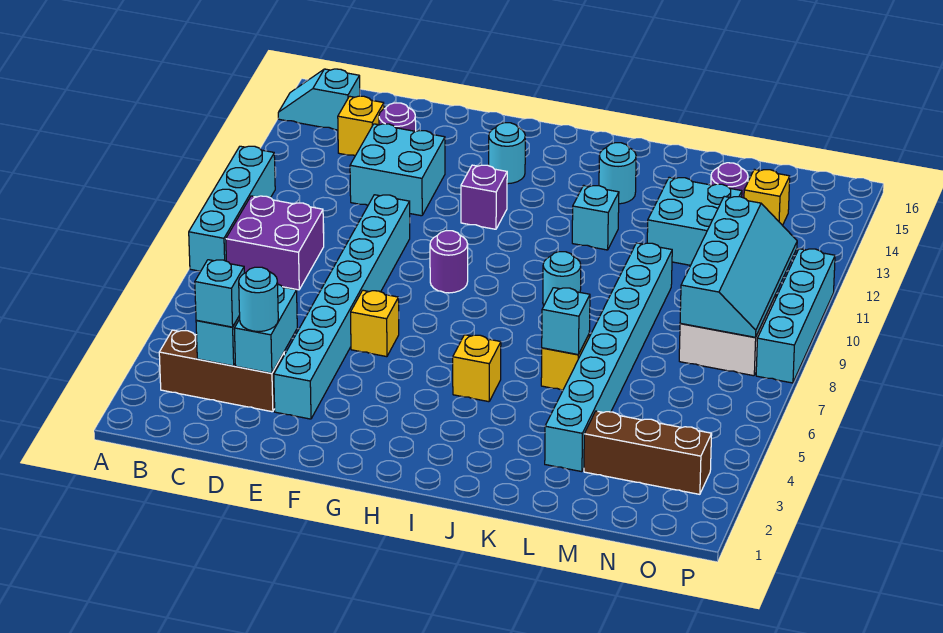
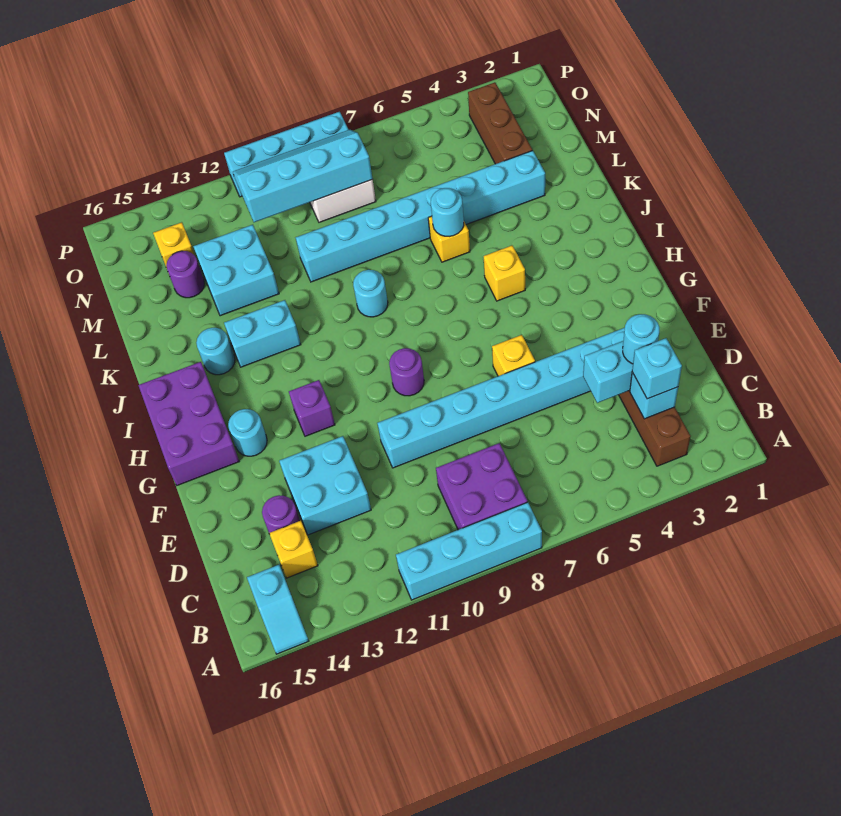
none -> purple brick G15:I16 level 1
cyan brick J12 level 1 -> cyan brick J12:J13 level 1
cyan brick K6 level 2 -> cyan round brick K6 level 2

